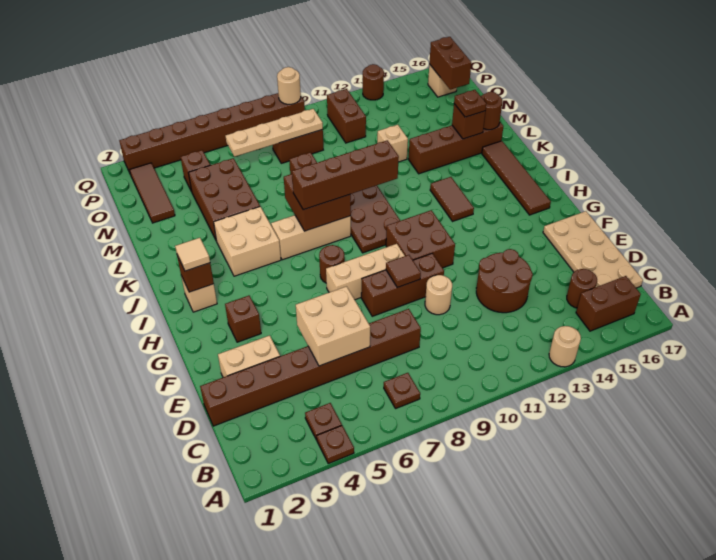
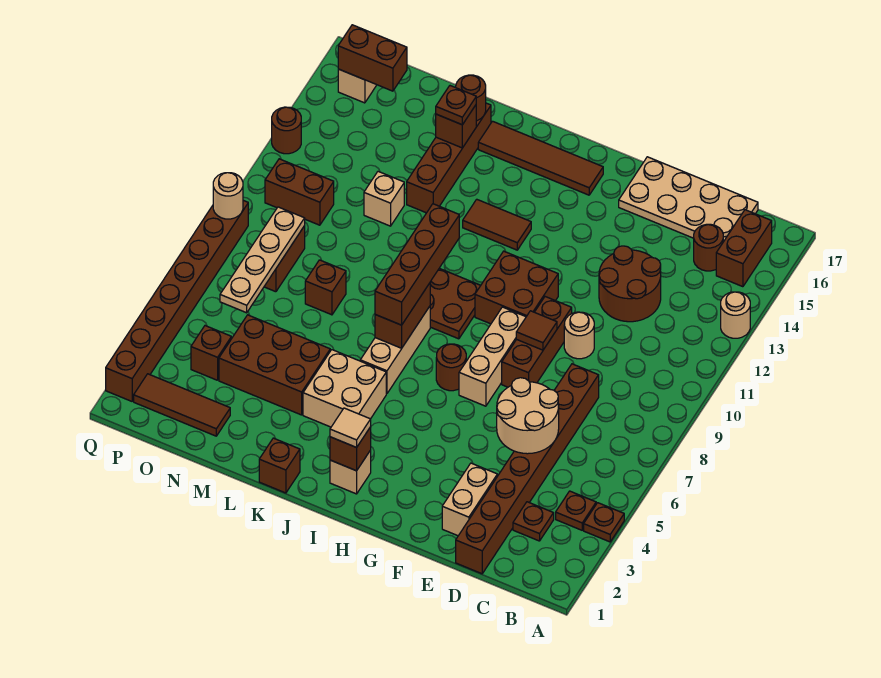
brown plate B7 level 1 -> brown plate C3 level 1
tan brick D5:E6 level 2 -> tan round brick D5:E6 level 2
brown brick G3 level 1 -> brown brick K1 level 1
brown brick J7:K8 level 2 -> brown brick J7:J8 level 2

